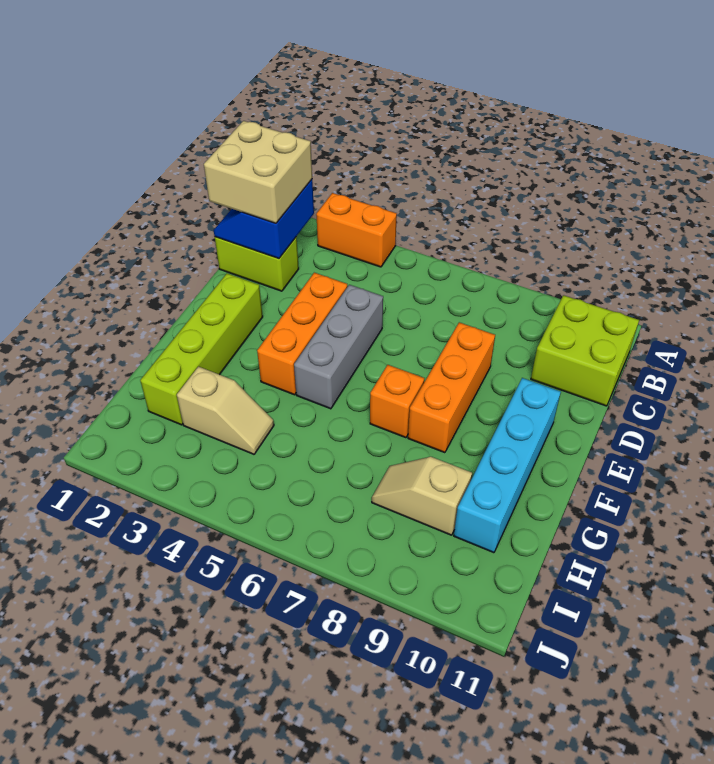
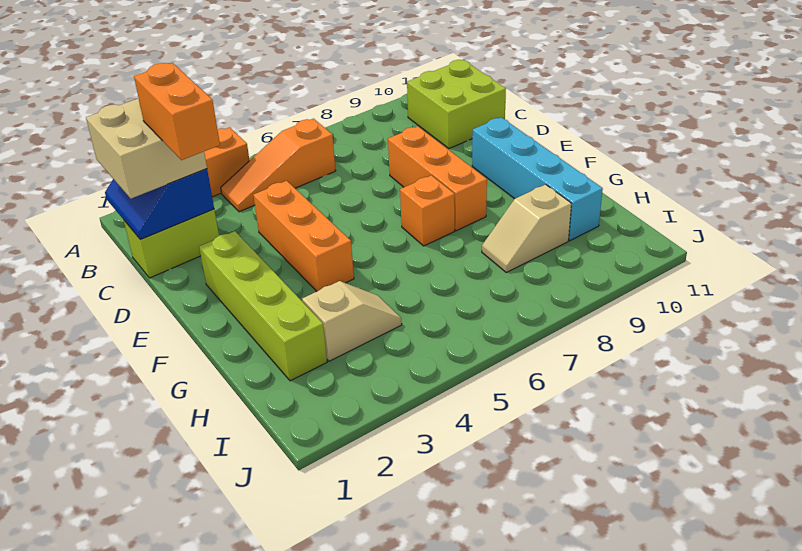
none -> orange slope B4:B6 level 1 top 6
none -> orange brick C2:D2 level 4
grey brick D5:F5 level 1 -> none

